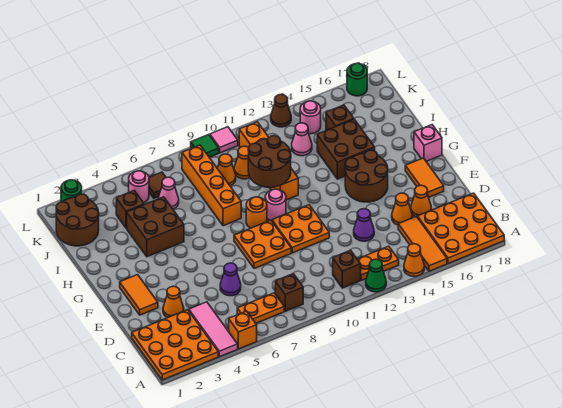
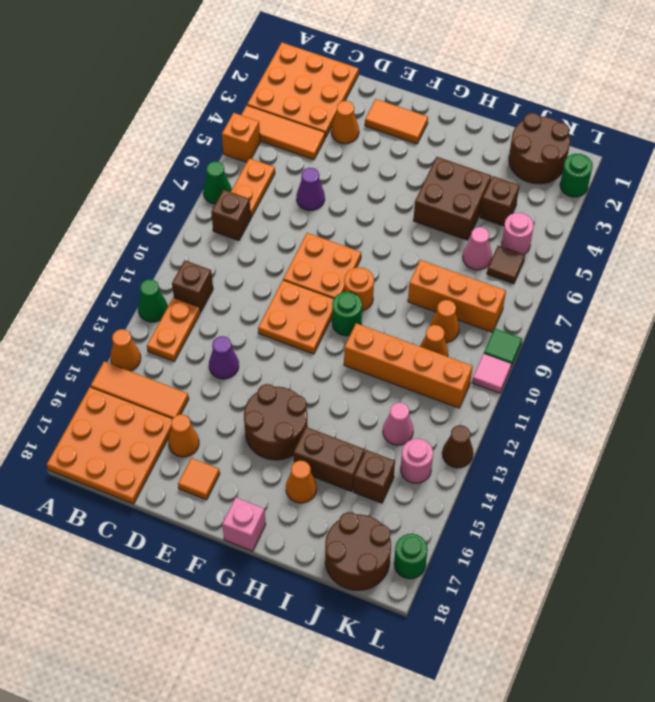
pink tile A4:C4 level 1 -> orange tile A4:C4 level 1
none -> green cone A7 level 1
orange cone D15 level 1 -> orange cone H16 level 1
orange tile E17:F17 level 1 -> orange tile E17 level 1
pink round brick G10 level 1 -> green round brick G10 level 1
orange brick H8:K8 level 1 -> orange brick I8:K8 level 1
brown round brick H10:I11 level 2 -> brown round brick J17:K18 level 1
brown brick H14:I15 level 1 -> brown brick H15:I15 level 1

